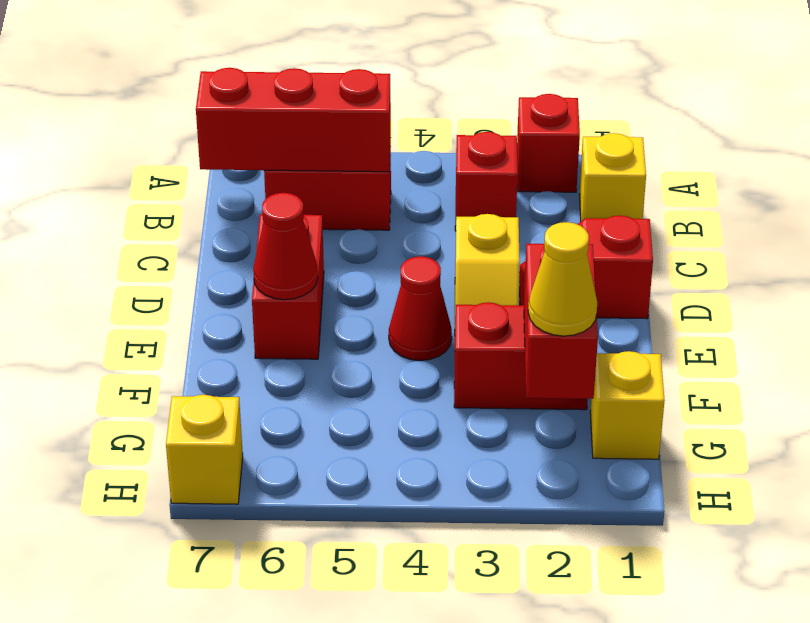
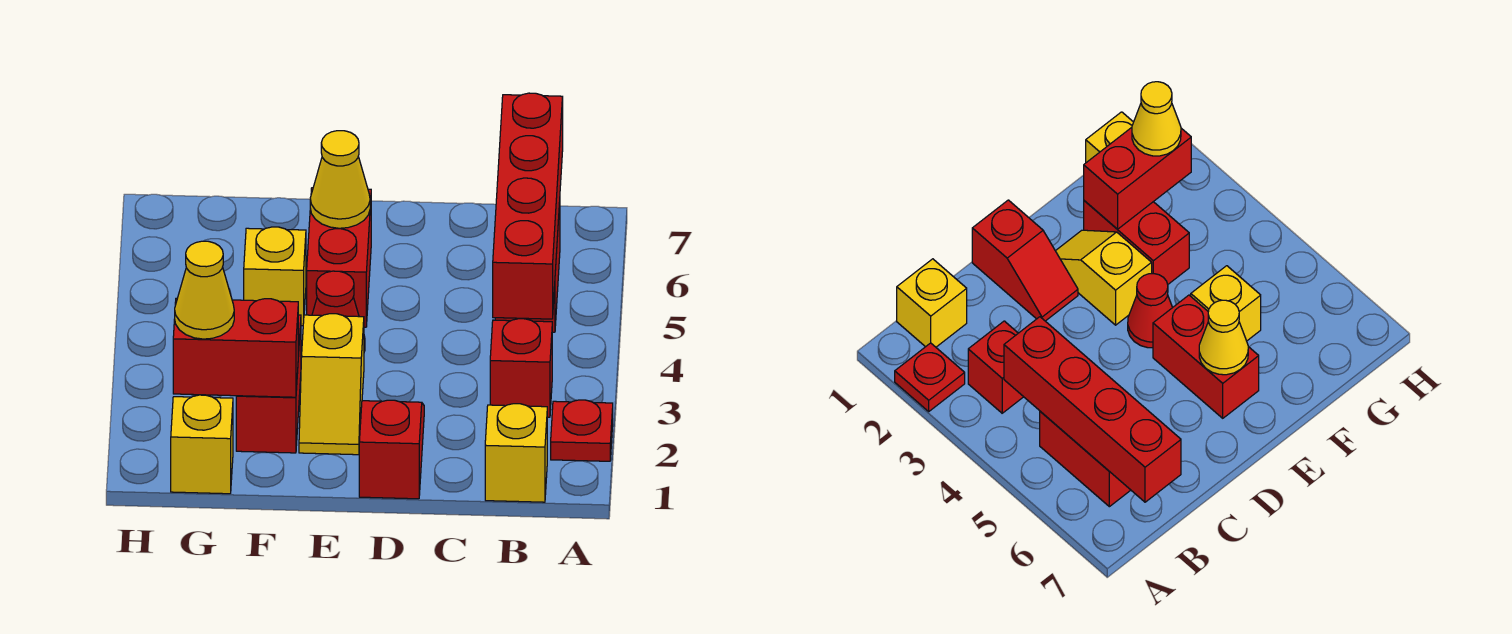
red brick A2 level 1 -> red plate A2 level 1
red brick B5:B7 level 2 -> red brick B4:B7 level 2
yellow slope D3:E3 level 1 top D -> yellow slope E2:E3 level 1 top 3
red brick D6:E6 level 1 -> red brick E5:E6 level 1
red cone E6 level 2 -> yellow cone E6 level 2
yellow brick H7 level 1 -> yellow brick F5 level 1

